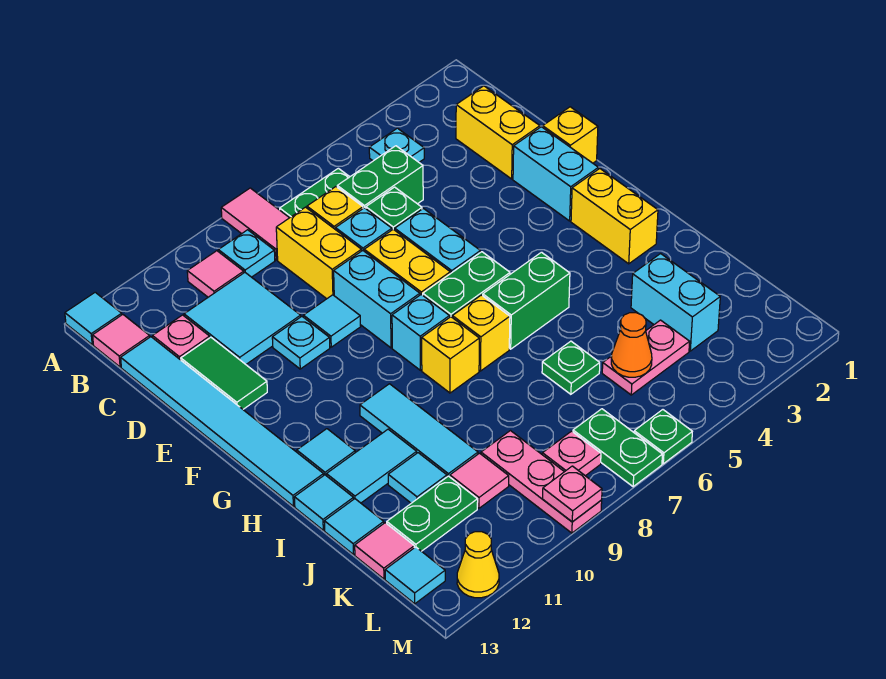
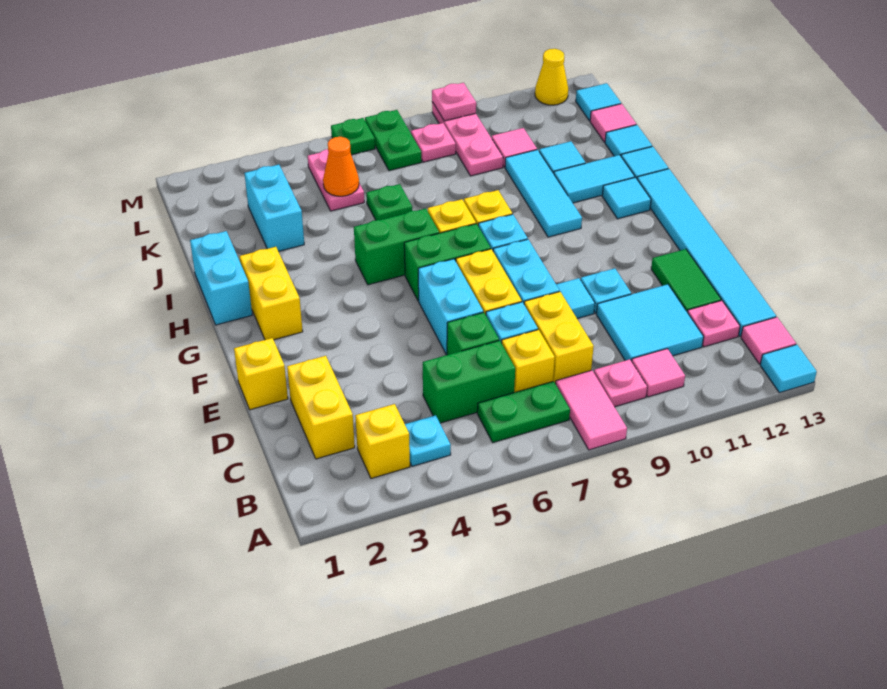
none -> yellow brick B3 level 1
cyan plate B9 level 1 -> pink plate B9 level 1
cyan brick E2:F2 level 1 -> cyan brick H1:I1 level 1
pink plate K4:K5 level 1 -> pink plate K5:L5 level 1
green plate K11:K12 level 1 -> none

